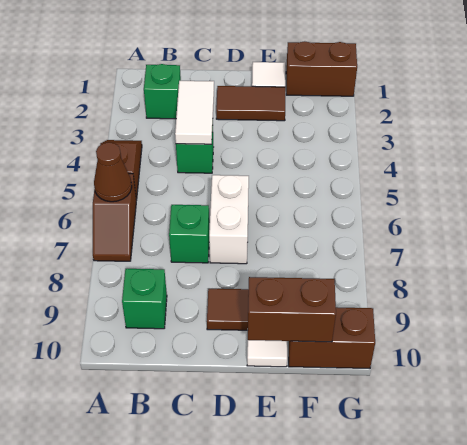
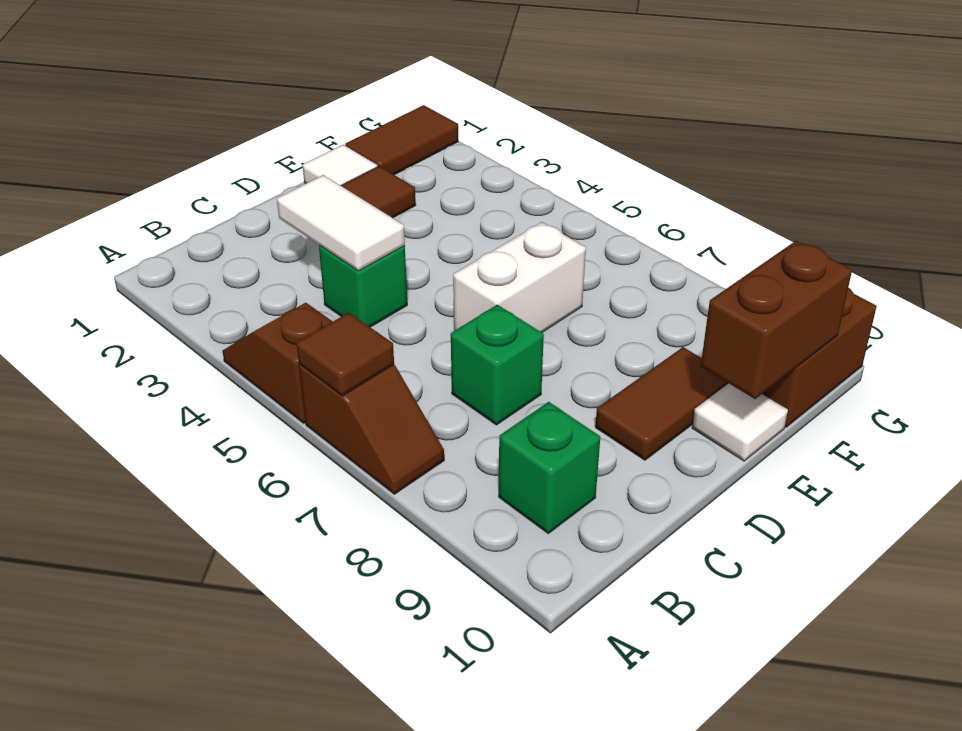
brown cone A6 level 2 -> brown tile A6 level 2
green brick B2 level 1 -> none
white brick D6:D7 level 1 -> white brick D6:E6 level 1
brown brick F1:G1 level 1 -> brown tile F1:G1 level 1

